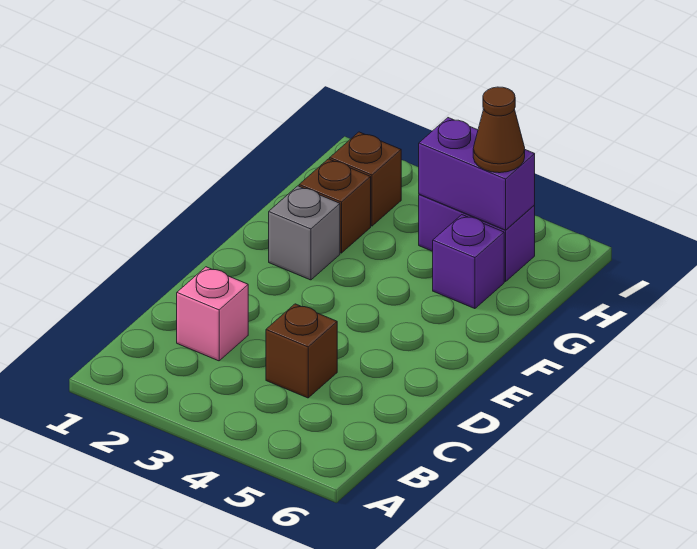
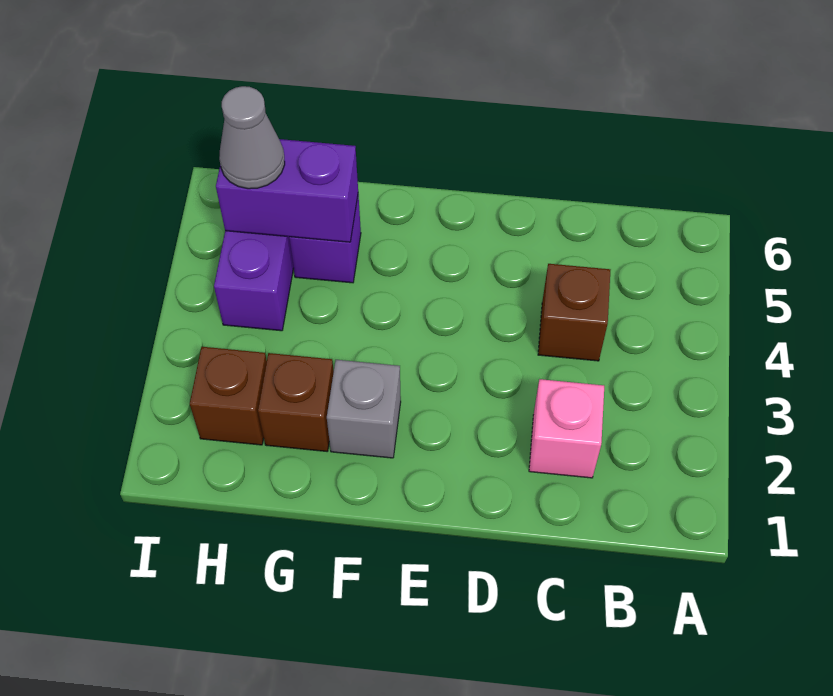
purple brick H4:H5 level 2 -> purple brick G5:H5 level 2
brown cone H5 level 3 -> grey cone H5 level 3

